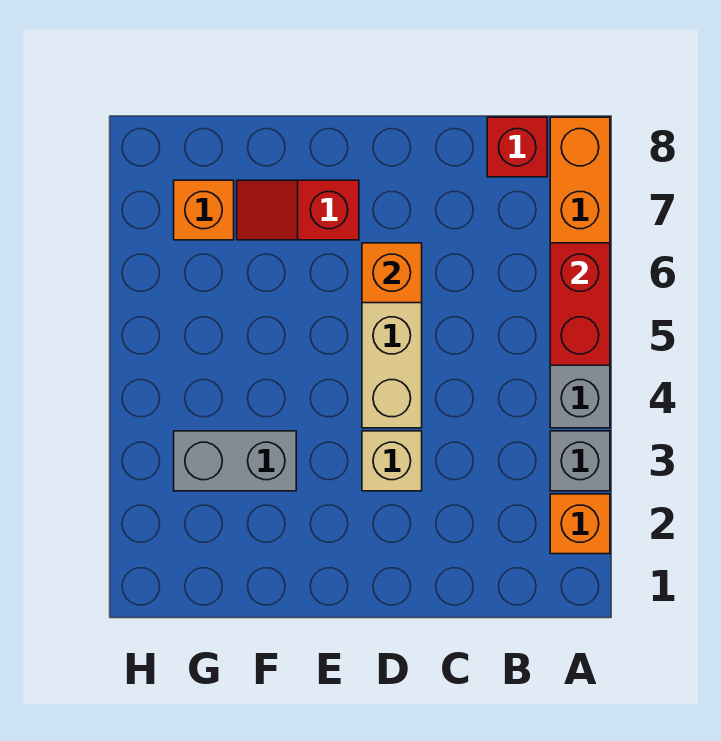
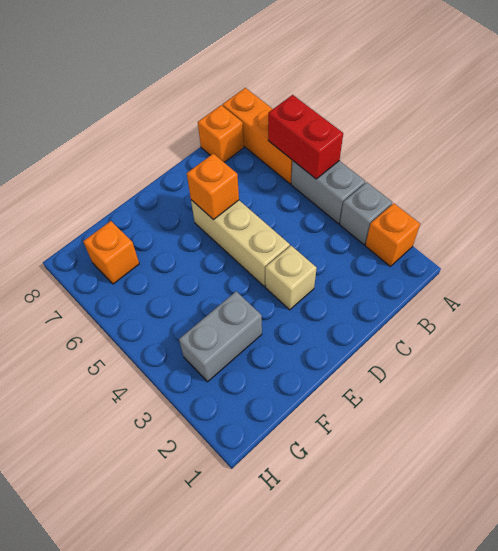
red brick B8 level 1 -> orange brick B8 level 1
red slope E7:F7 level 1 top E -> none

